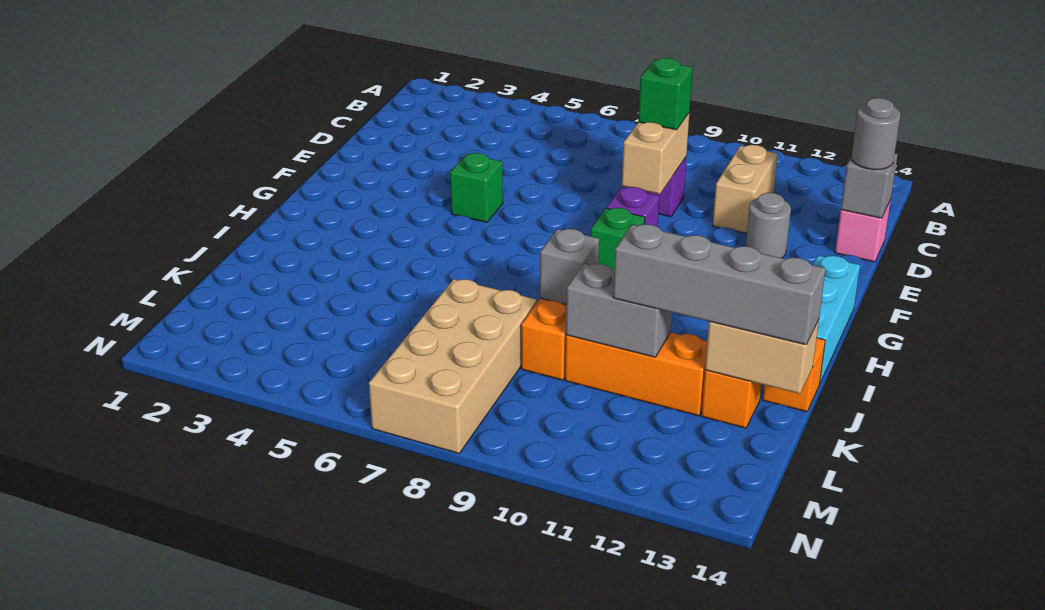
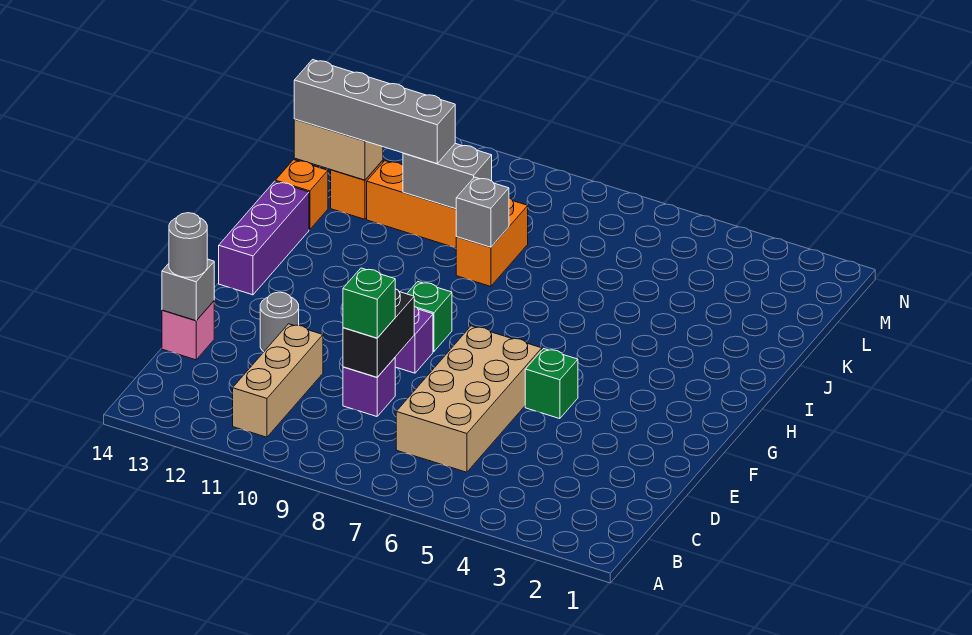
tan brick C11:D11 level 1 -> tan brick B11:D11 level 1
tan brick D9:E9 level 2 -> black brick D9:E9 level 2
cyan brick G14:I14 level 1 -> purple brick G14:I14 level 1
tan brick K7:N8 level 1 -> tan brick C6:F7 level 1

